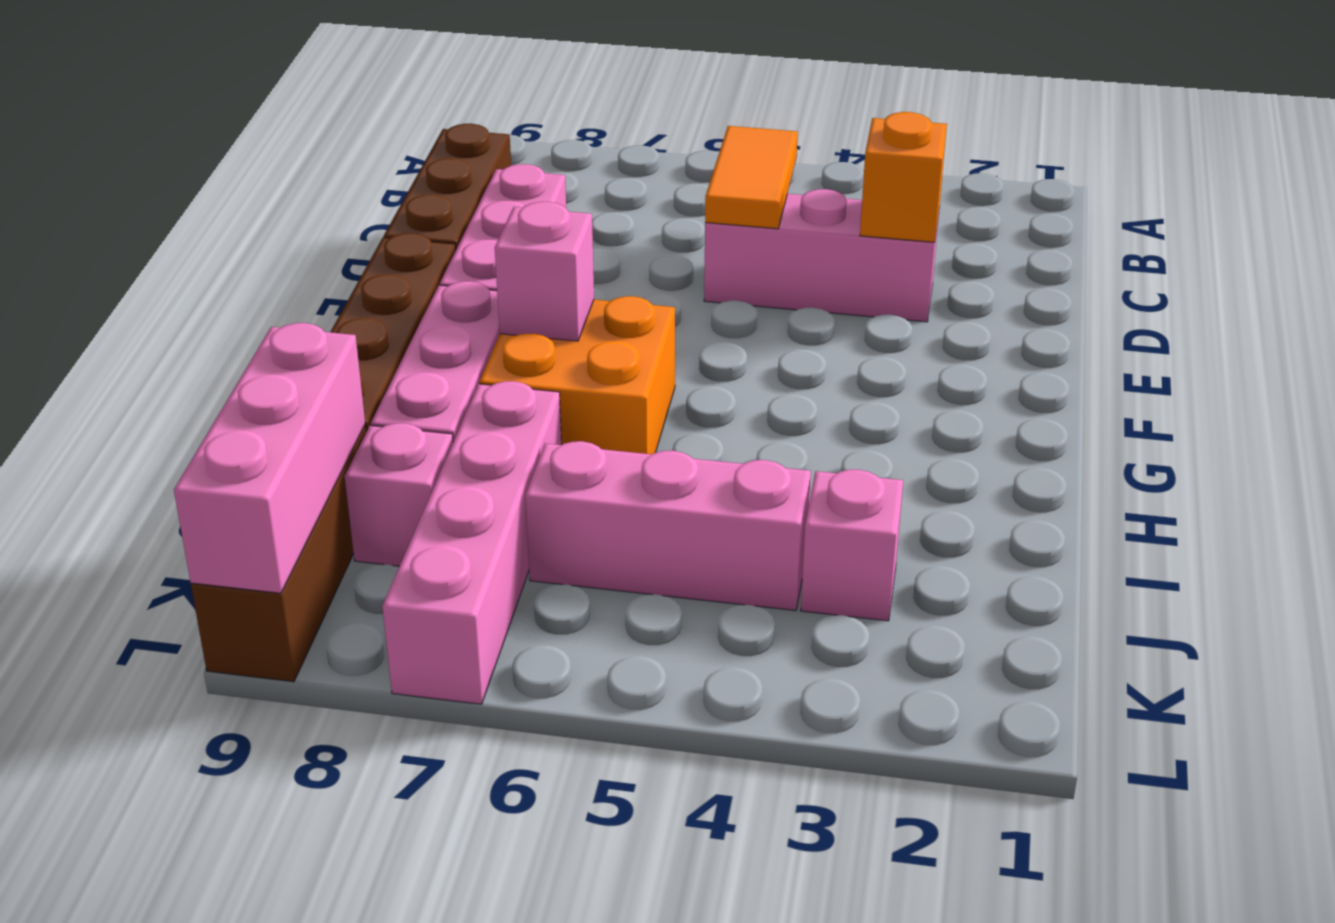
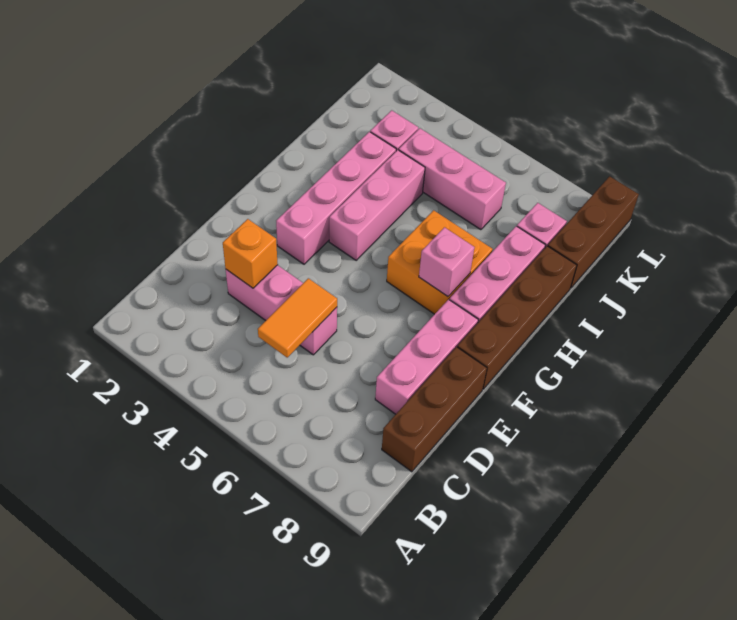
pink brick I7:L7 level 1 -> pink brick F3:I3 level 1
pink brick J9:L9 level 2 -> pink brick G4:I4 level 1

